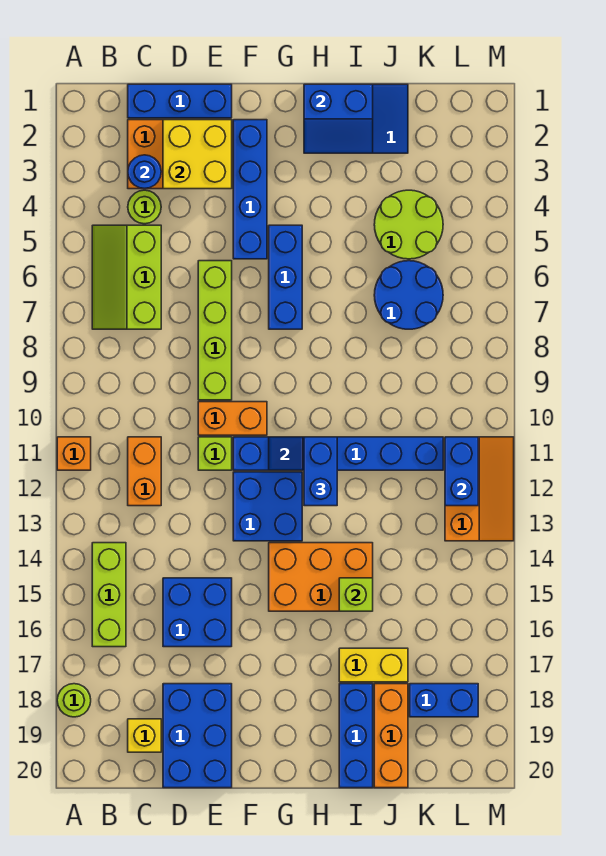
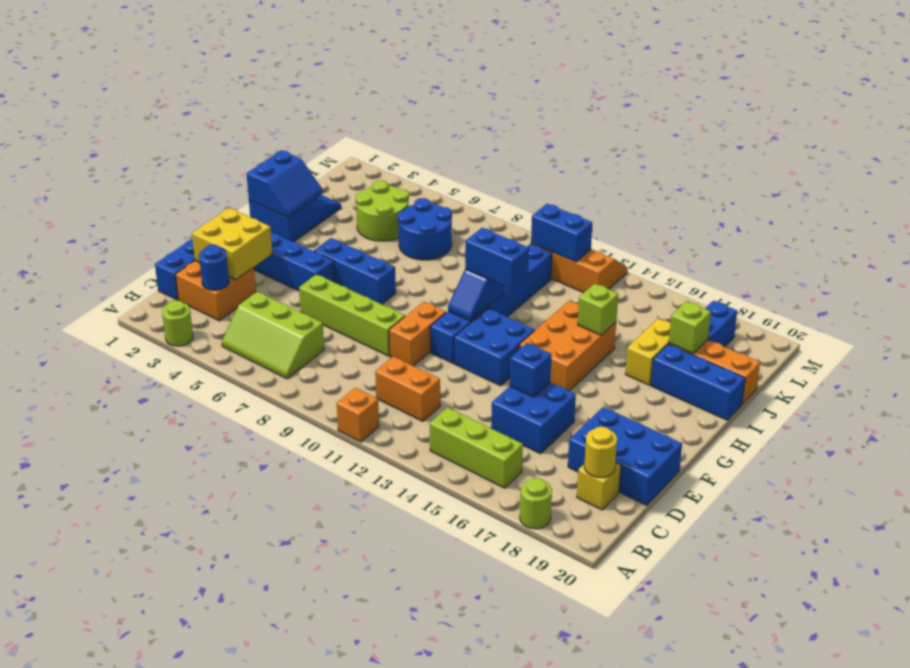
lime round brick C4 level 1 -> lime round brick A3 level 1
none -> yellow round brick C19 level 2
lime brick E11 level 1 -> lime brick J18 level 2
none -> blue brick E15 level 2

